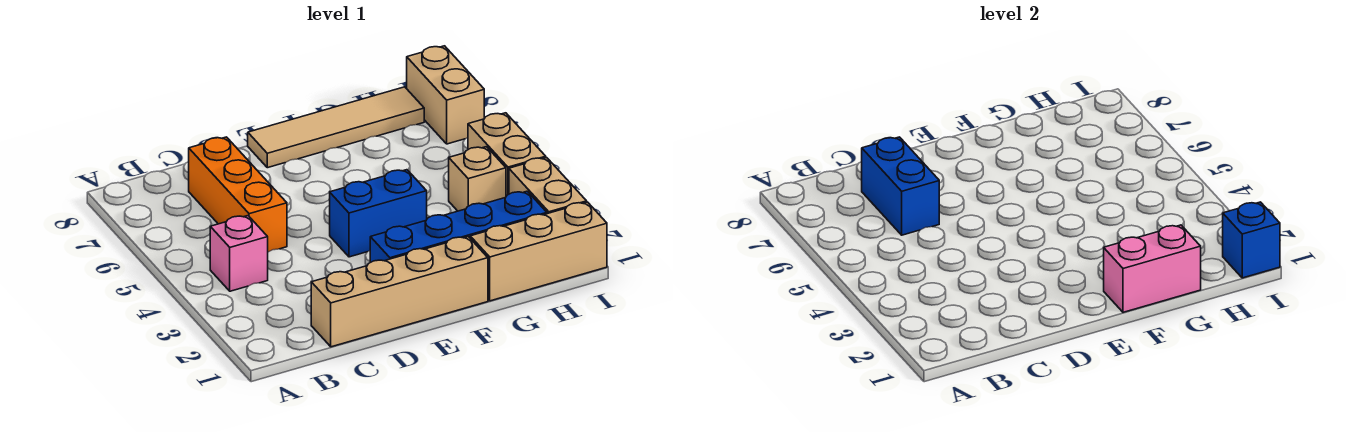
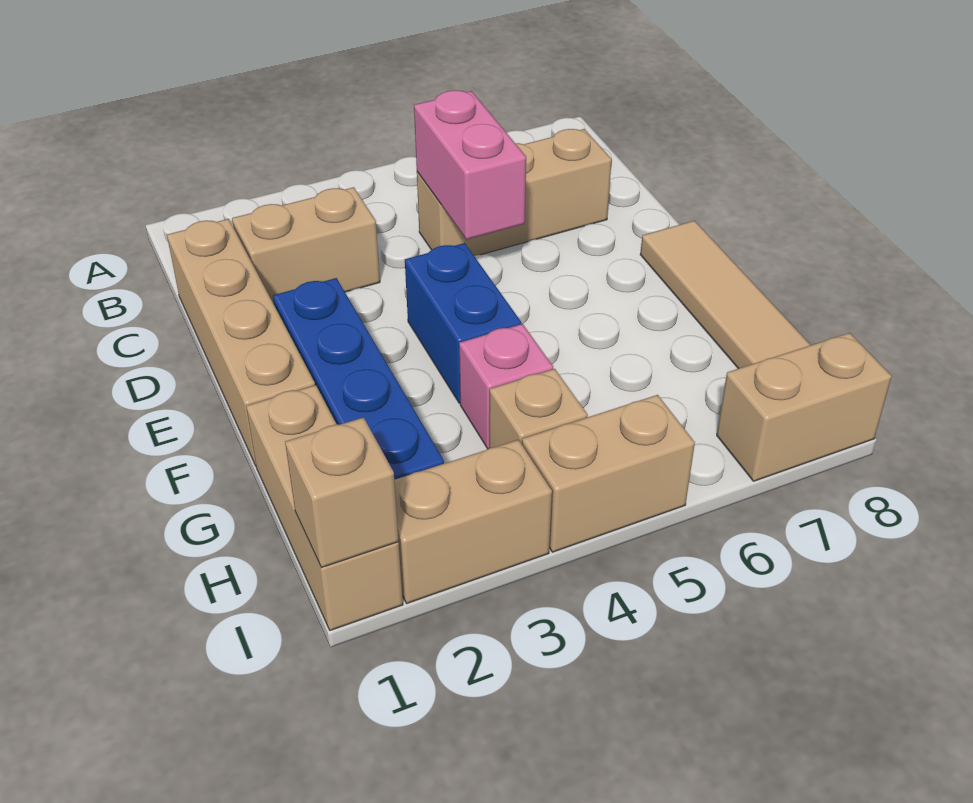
pink brick B4 level 1 -> pink brick G4 level 1
none -> tan brick C2:C3 level 1
orange brick C5:C7 level 1 -> tan brick C5:C7 level 1
blue brick C6:C7 level 2 -> none
pink brick F1:G1 level 2 -> pink brick C5:D5 level 2
blue brick I1 level 2 -> tan brick I1 level 2

